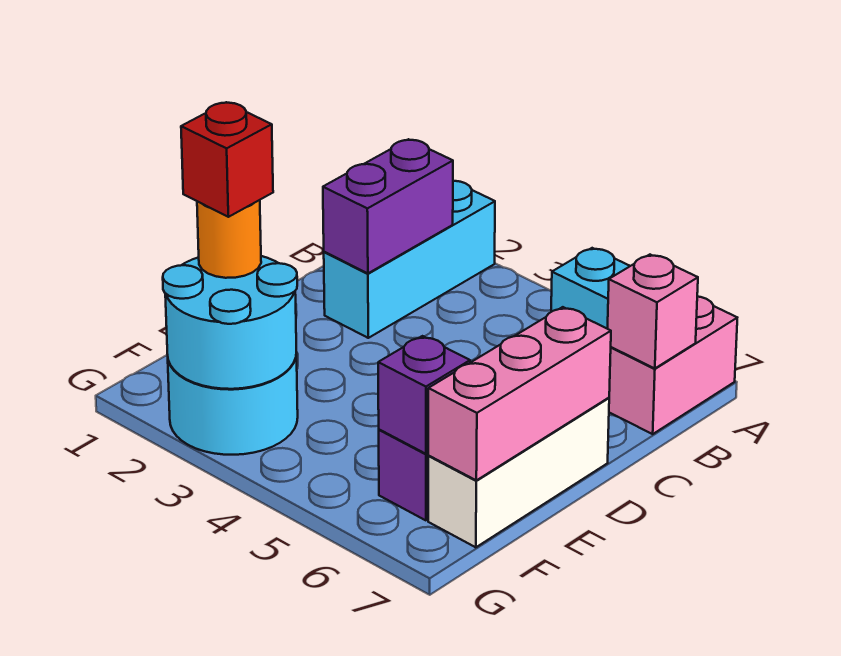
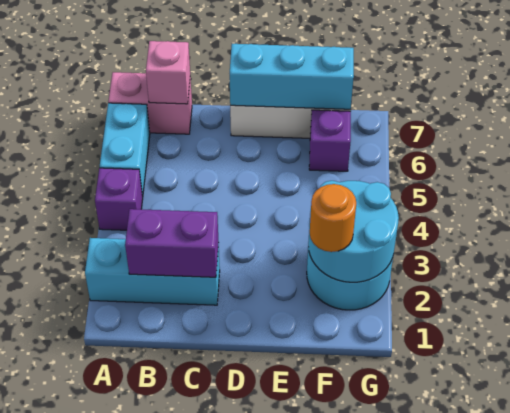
pink brick D7:F7 level 2 -> cyan brick D7:F7 level 2
red brick F2 level 4 -> none
purple brick F6 level 2 -> purple brick A4 level 1

